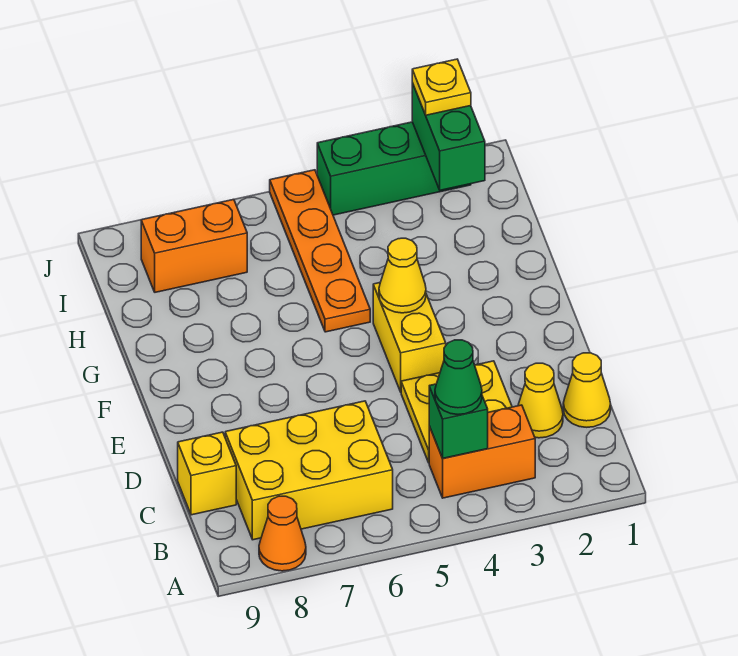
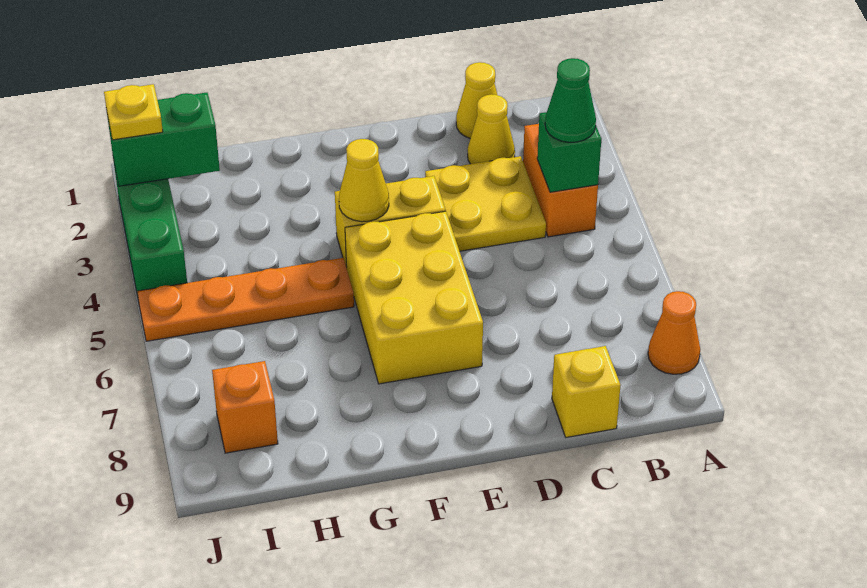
yellow brick B6:C8 level 1 -> yellow brick E5:F7 level 1
orange brick I7:I8 level 1 -> orange brick I8 level 1

